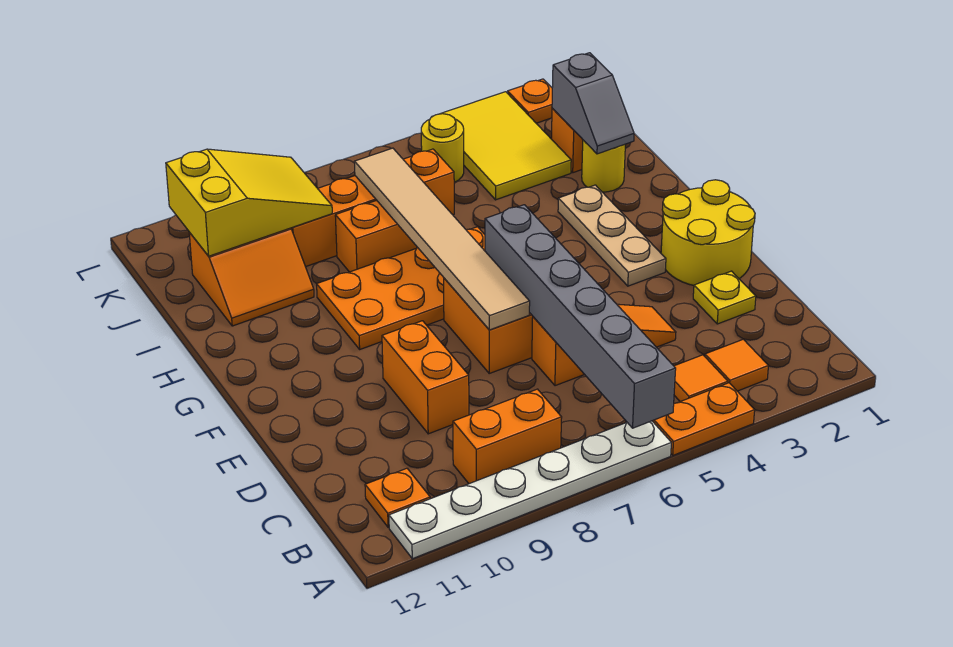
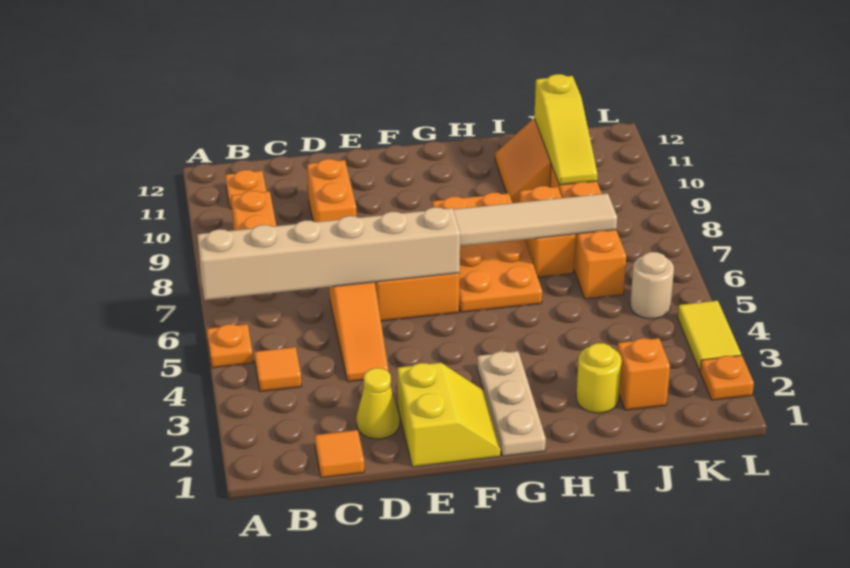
orange plate A4:A5 level 1 -> orange plate A5 level 1
white plate A6:A11 level 1 -> none
grey brick A6:F6 level 2 -> tan brick A6:F6 level 2
orange tile B3 level 1 -> orange tile C1 level 1
yellow plate D2 level 1 -> yellow cone D2 level 1
orange brick D9:E9 level 1 -> orange brick D9:D10 level 1
yellow round brick E1:F2 level 1 -> yellow slope E1:F2 level 1 top E
tan plate F3:H3 level 1 -> tan plate G1:G3 level 1
grey slope I2:J2 level 2 top J -> none
yellow tile J3:L4 level 1 -> yellow tile L3:L4 level 1
yellow slope J9:K11 level 2 top 11 -> yellow slope J9:J11 level 2 top 11
yellow round brick K5 level 1 -> tan round brick K5 level 1

